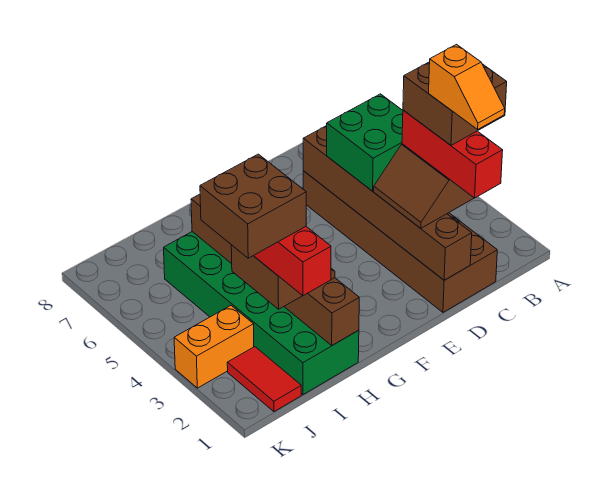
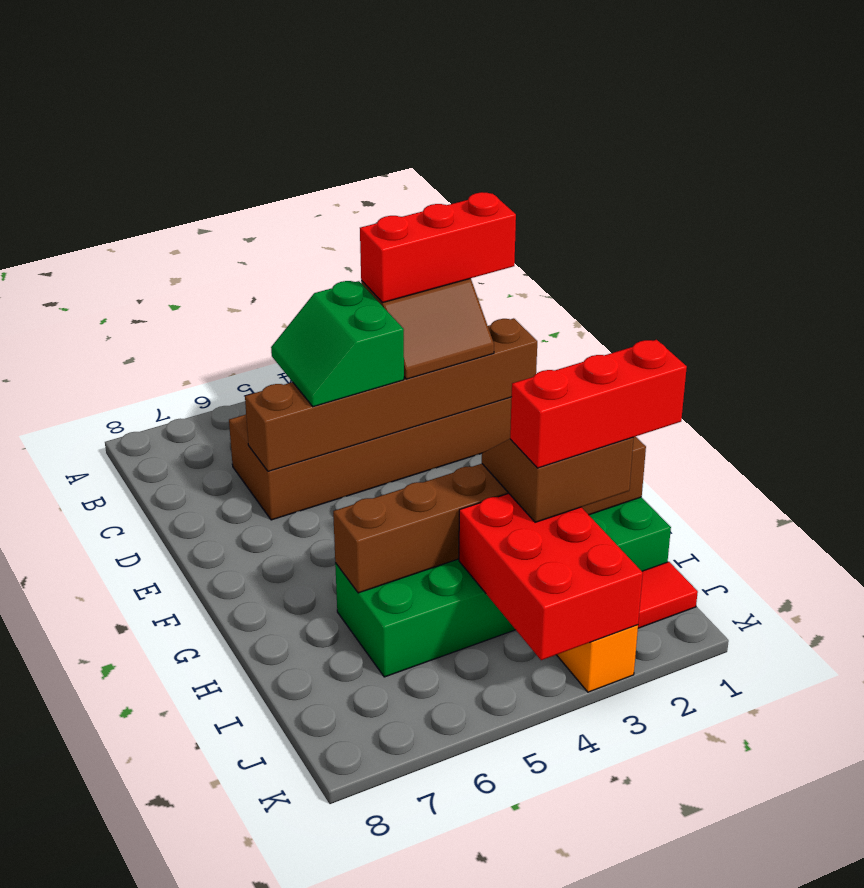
brown brick B2:C3 level 5 -> none
orange slope C1:C2 level 6 top 2 -> none
green brick C4:D5 level 3 -> green slope C4:D5 level 3 top 4
brown brick I2:J3 level 5 -> none
none -> red brick I3:K4 level 2

